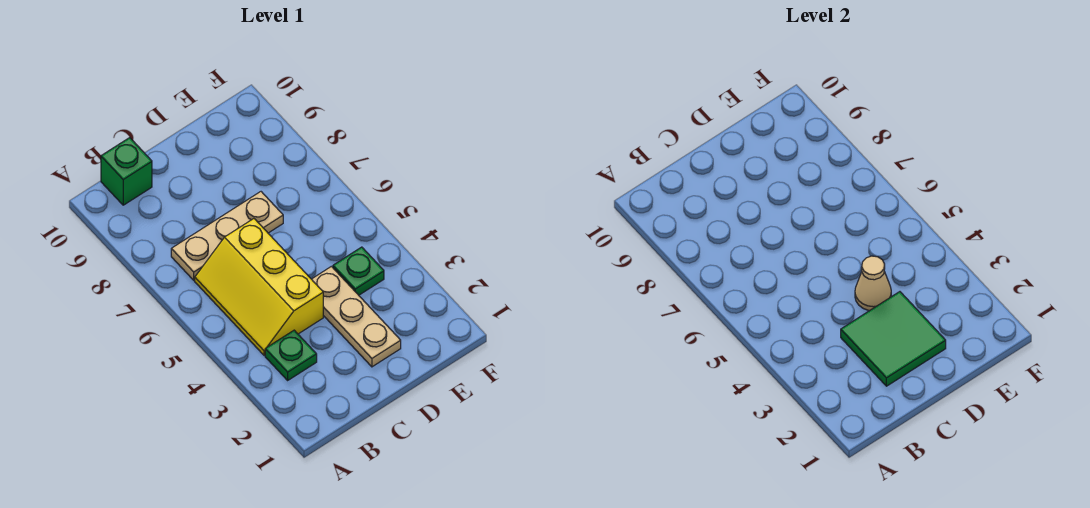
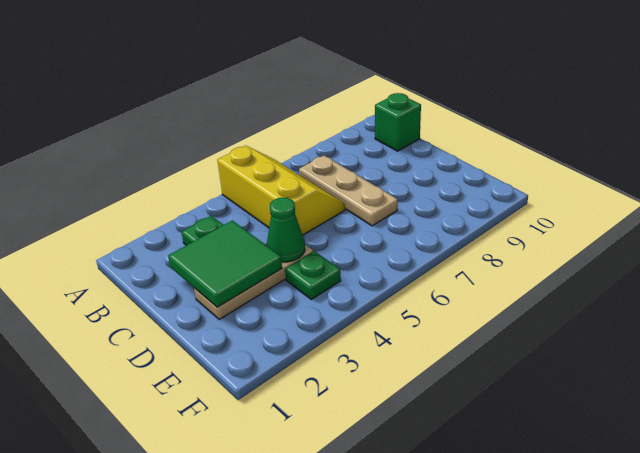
yellow slope B4:C6 level 1 top C -> yellow slope A5:C6 level 1 top 5
tan cone D4 level 2 -> green cone D4 level 2

